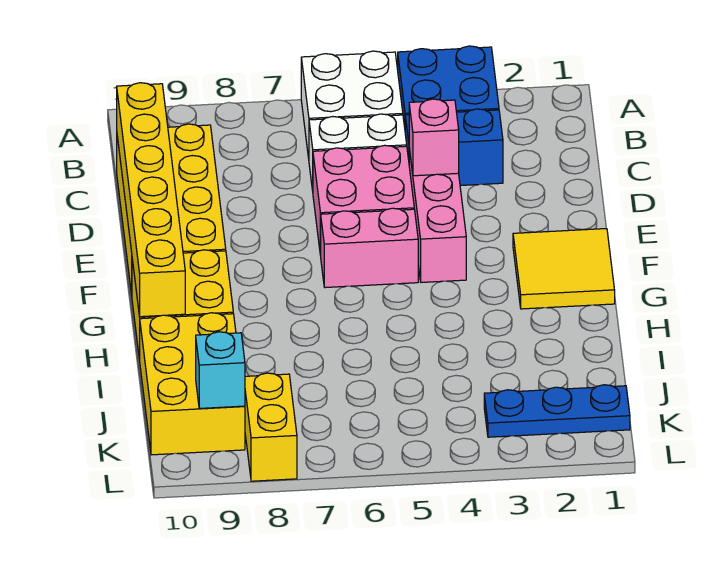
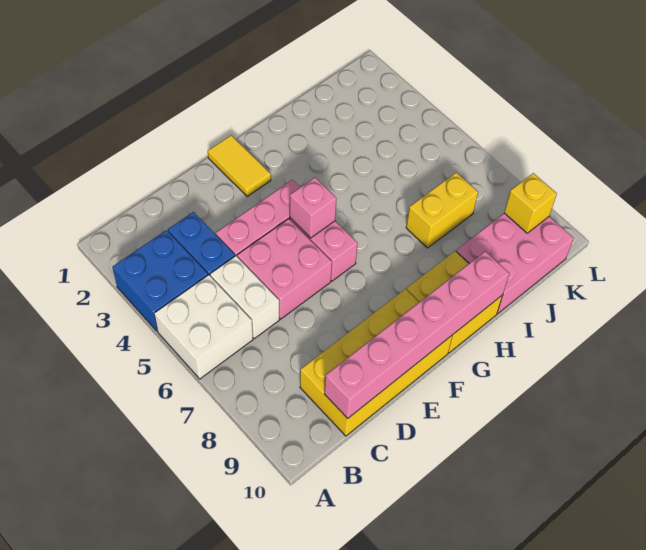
yellow brick C10:H10 level 2 -> pink brick C10:H10 level 2
pink brick D4 level 2 -> pink brick F5 level 2
yellow tile F1:G2 level 1 -> yellow tile F1:F2 level 1
yellow brick I9:K10 level 1 -> pink brick I9:K10 level 1
blue plate K1:K3 level 1 -> none
yellow brick K8:L8 level 1 -> yellow brick I7:J7 level 1
cyan brick K9 level 2 -> yellow brick K9 level 2

